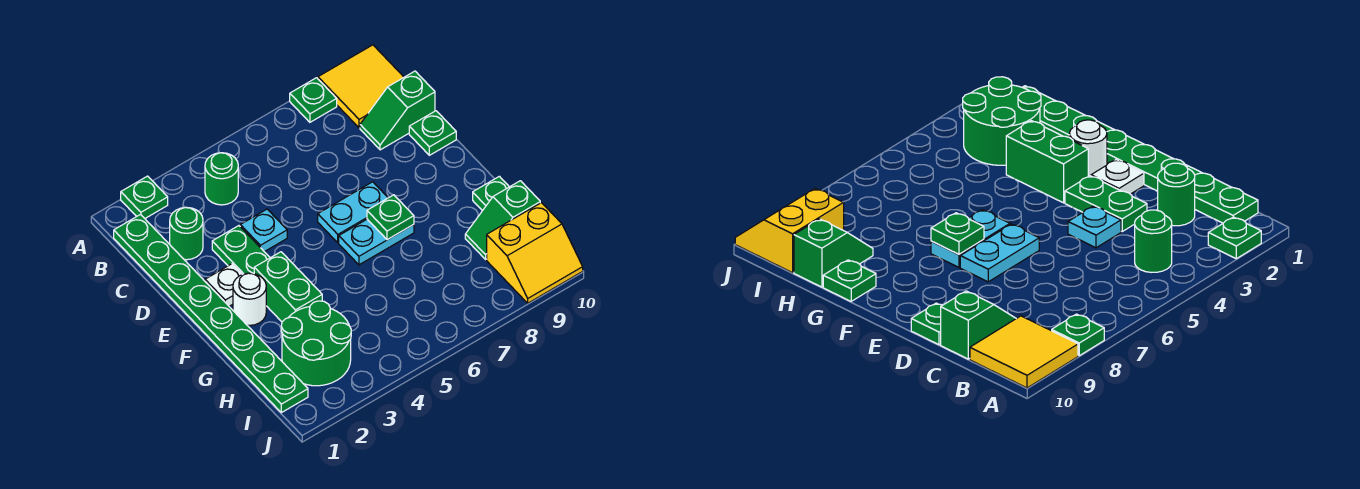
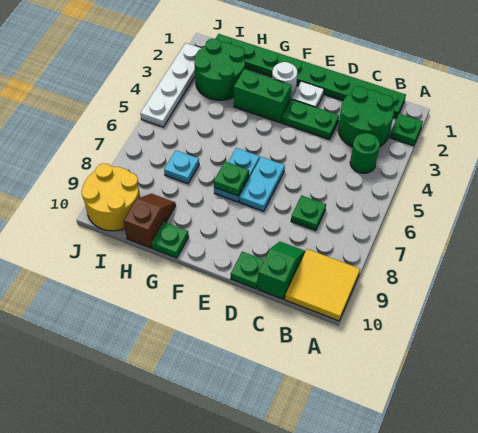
green plate A8 level 1 -> green plate C7 level 1
green round brick C2 level 1 -> green round brick B2:C3 level 1
cyan plate D4 level 1 -> cyan plate H7 level 1
green slope H9:H10 level 1 top 10 -> brown slope H9:H10 level 1 top 10
yellow slope I9:J10 level 1 top I -> yellow round brick I9:J10 level 1
none -> white plate J2:J5 level 1

